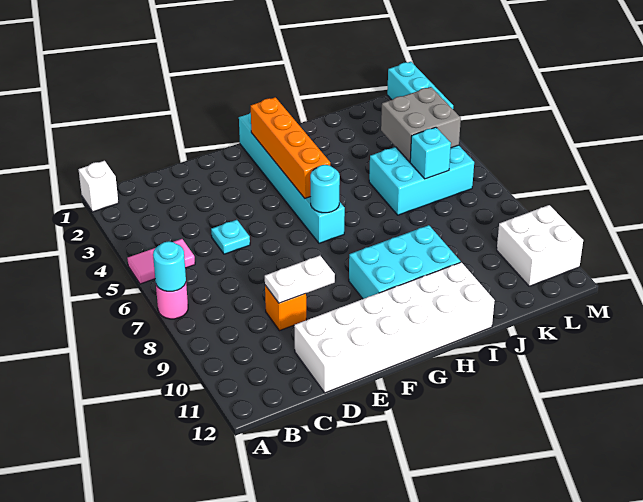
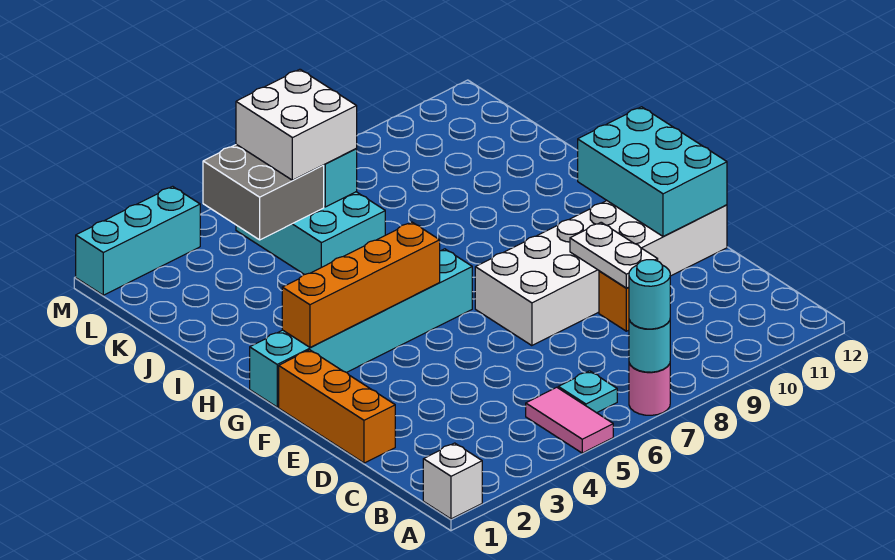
none -> orange brick D1:F1 level 1
cyan plate D5 level 1 -> cyan plate B6 level 1
white brick D11:I12 level 1 -> white brick E7:F12 level 1
cyan round brick G6 level 2 -> cyan round brick A7 level 3
cyan brick G9:I10 level 1 -> cyan brick E11:G12 level 2
white brick L10:M11 level 1 -> white brick K5:L6 level 3

